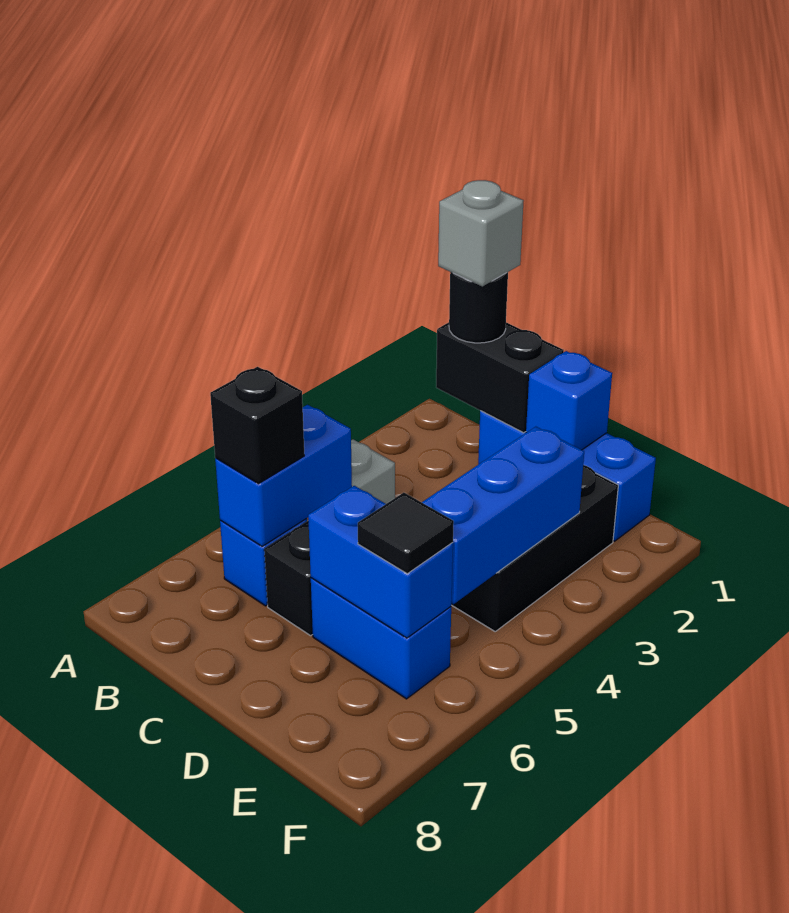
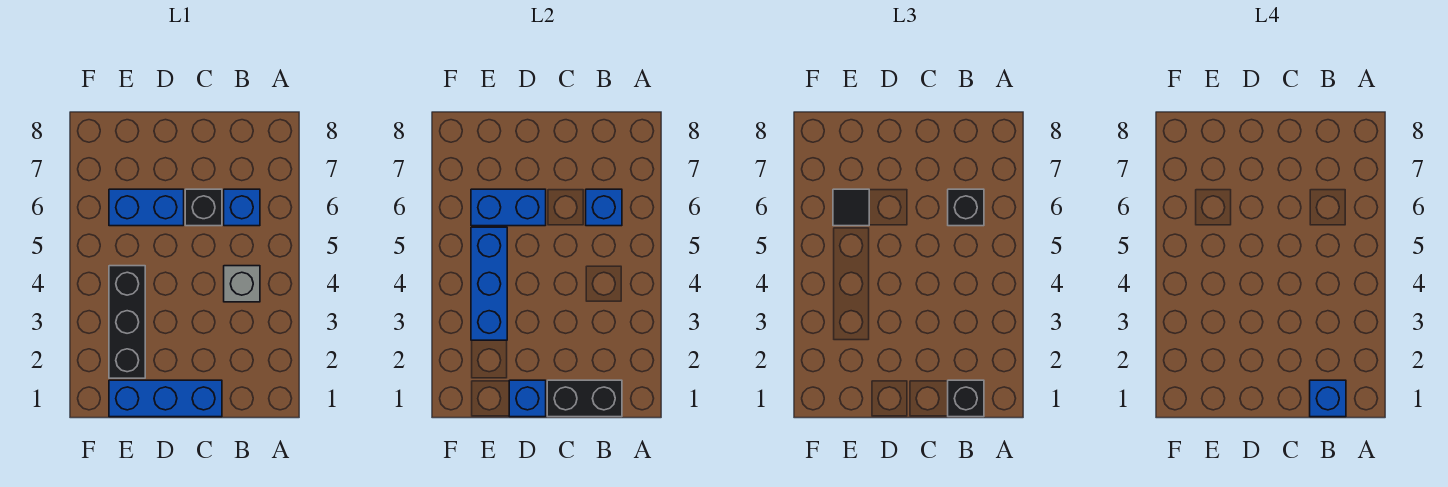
black round brick B1 level 3 -> black brick B1 level 3
grey brick B1 level 4 -> blue brick B1 level 4
blue brick B5:B6 level 2 -> blue brick B6 level 2

